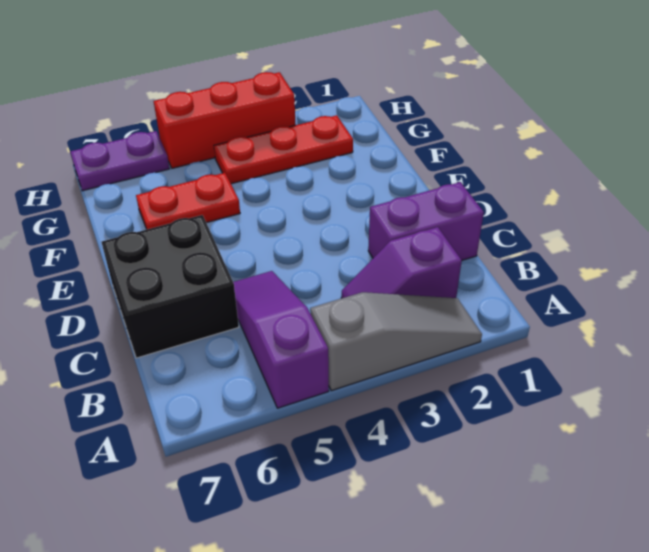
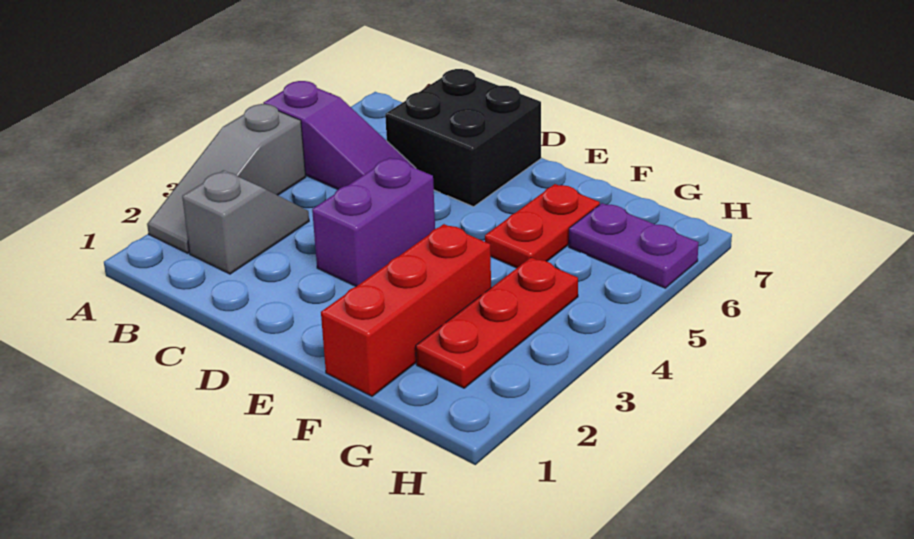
purple slope B2:B3 level 1 top 2 -> grey slope B2:B3 level 1 top 2
purple brick C1:C2 level 1 -> purple brick D3:D4 level 1
red brick H3:H5 level 1 -> red brick F1:F3 level 1
purple plate H6:H7 level 1 -> purple plate G6:H6 level 1

